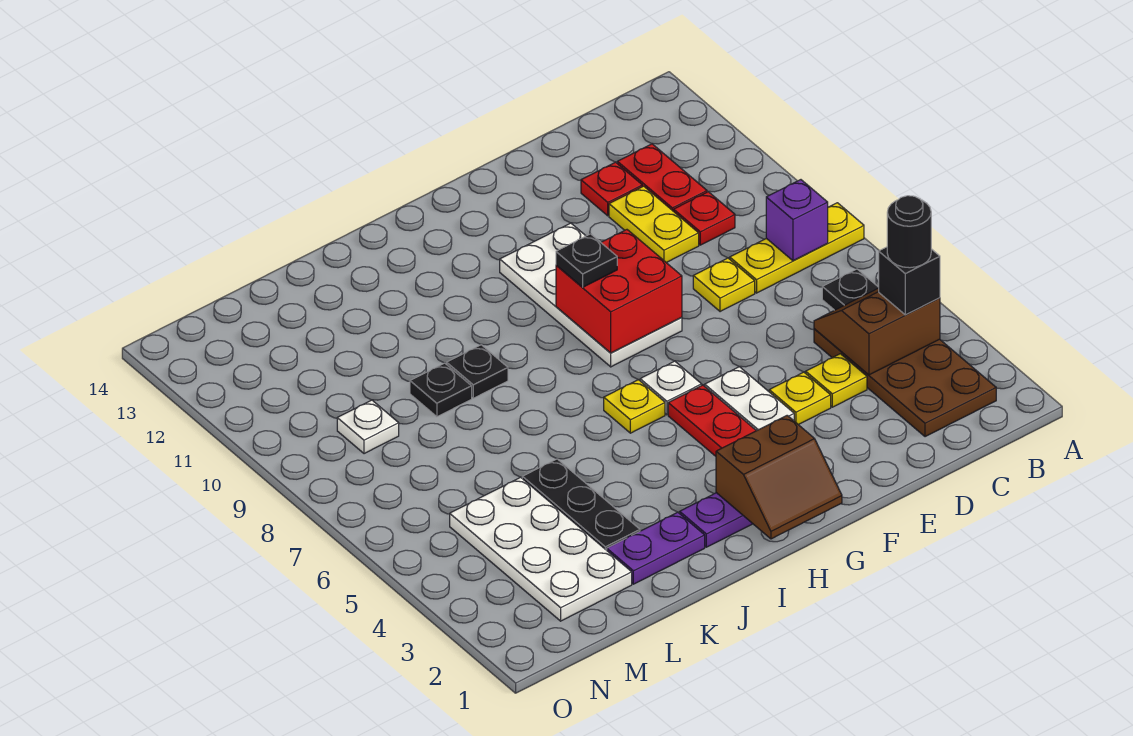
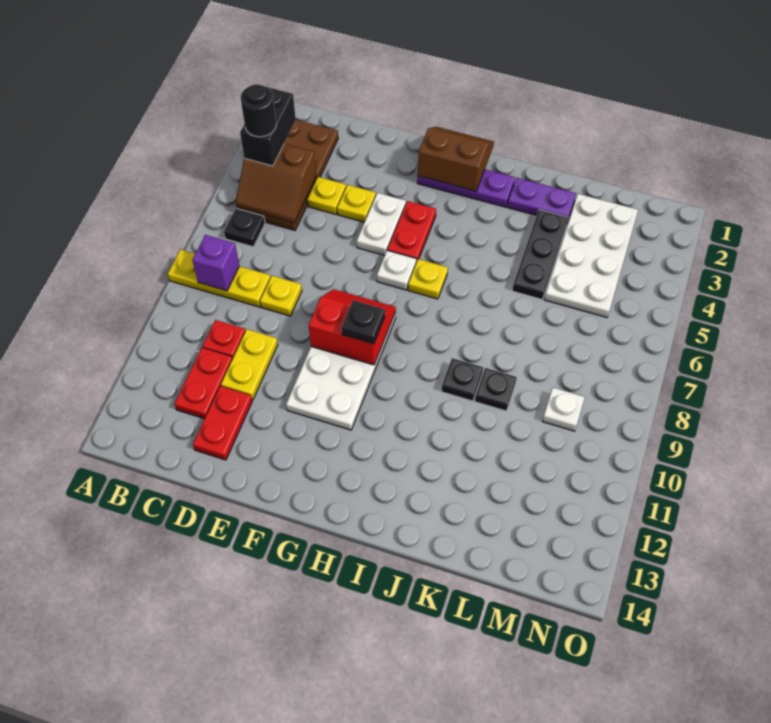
black brick B4 level 3 -> black brick B3:B4 level 3
red plate D12 level 1 -> red plate D12:D13 level 1
red brick F8:G9 level 2 -> red slope F8:G9 level 2 top 9

